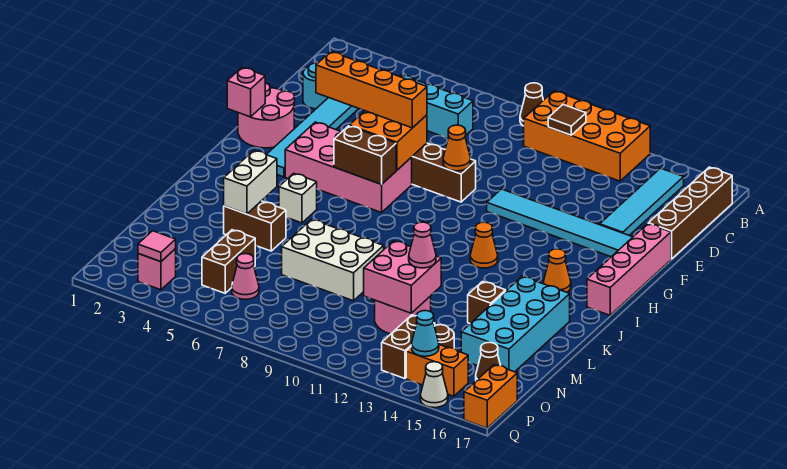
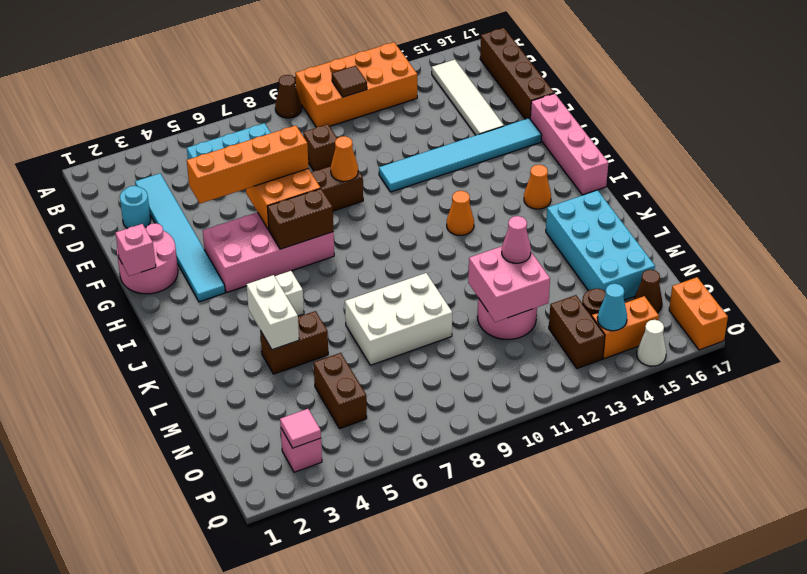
cyan tile B15:E15 level 1 -> white tile B15:E15 level 1
brown brick L14 level 1 -> brown brick D9 level 1
pink cone O6 level 1 -> none

